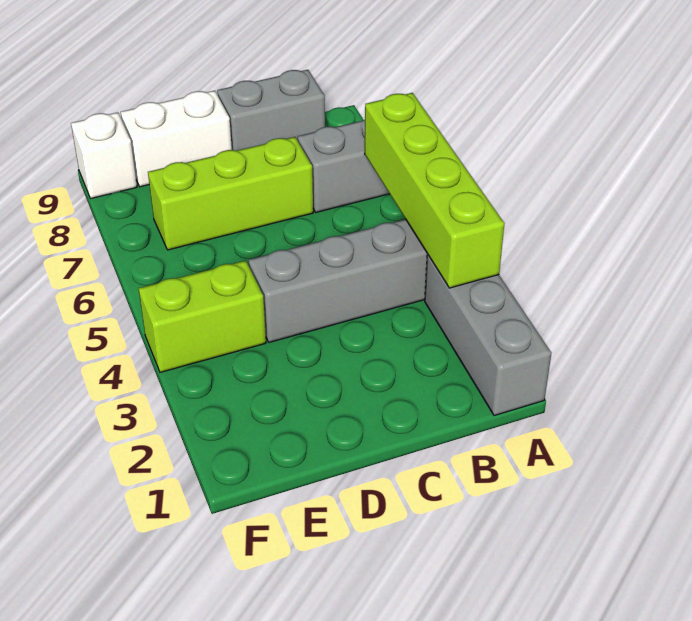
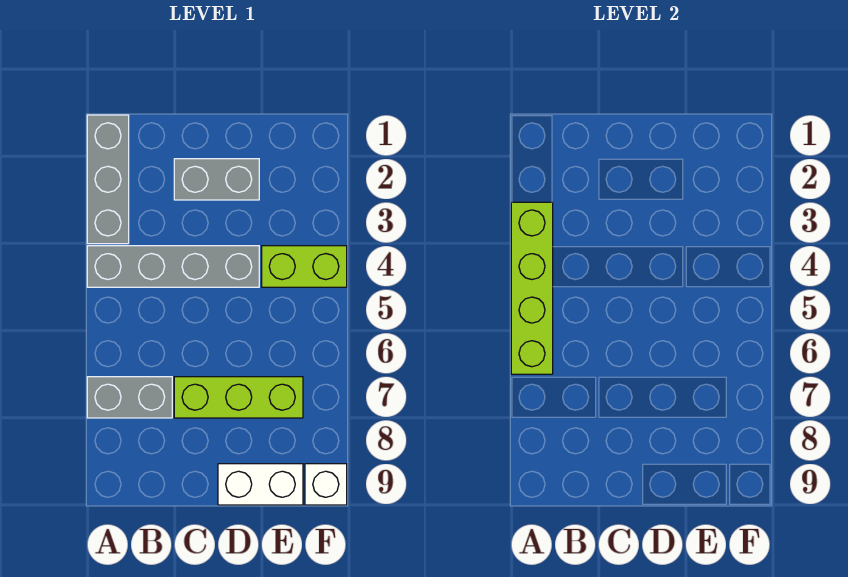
grey brick B9:C9 level 1 -> grey brick C2:D2 level 1

